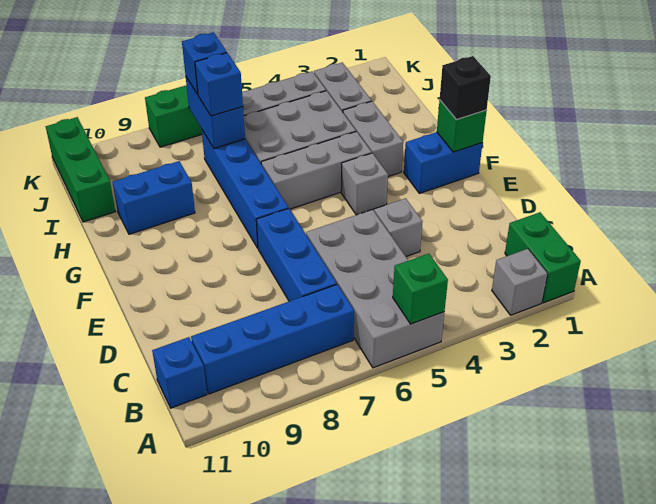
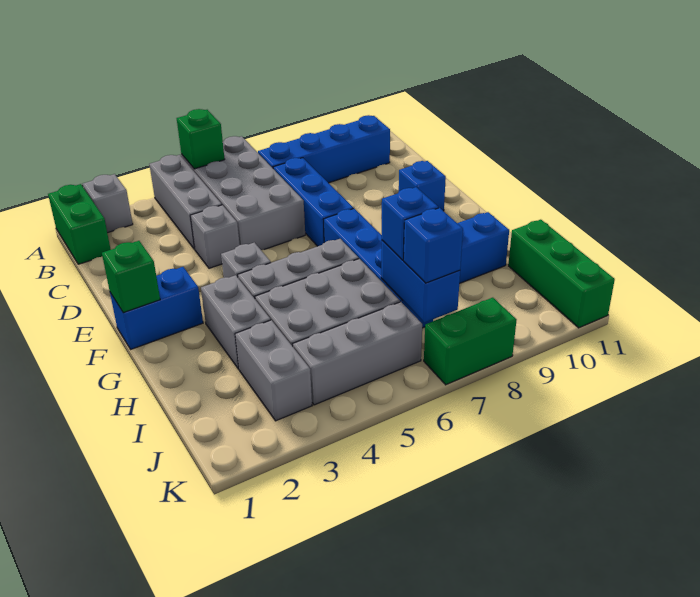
none -> grey brick A4:C4 level 1
blue brick B11 level 1 -> blue brick E10 level 1
black brick F1 level 3 -> none

